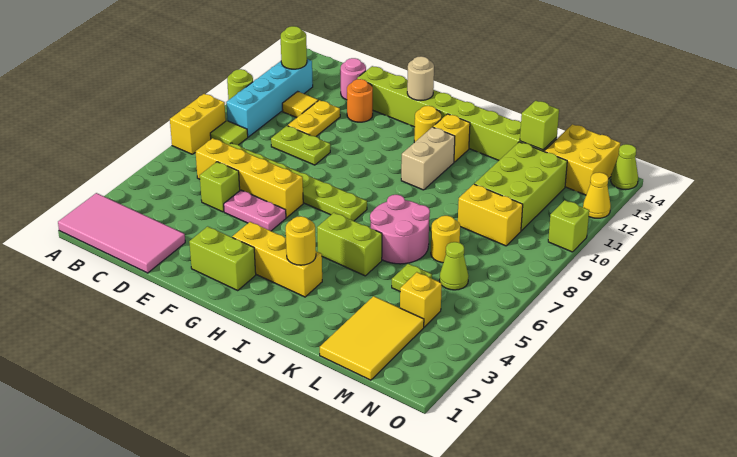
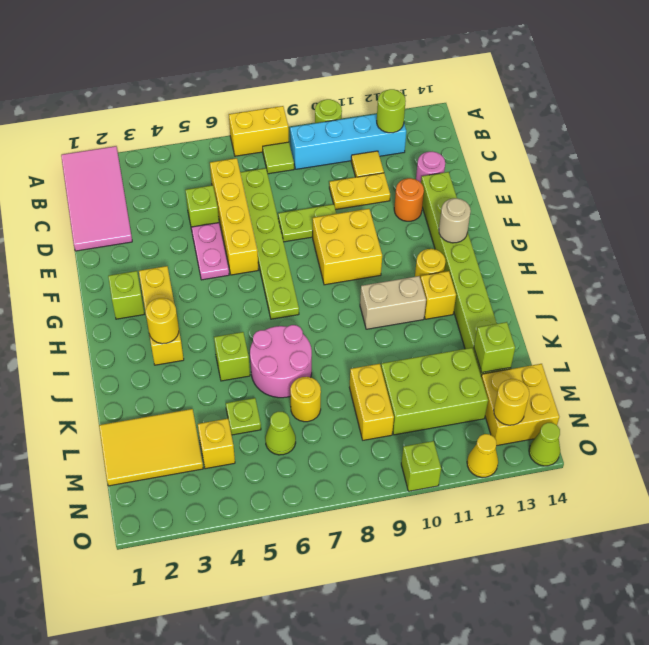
lime plate D9:E9 level 1 -> lime plate E8:E9 level 1
lime brick F2:G2 level 1 -> lime brick G2 level 1
none -> yellow brick F9:G10 level 1
lime brick I5:J5 level 1 -> lime brick J5 level 1
none -> yellow round brick N13 level 2

